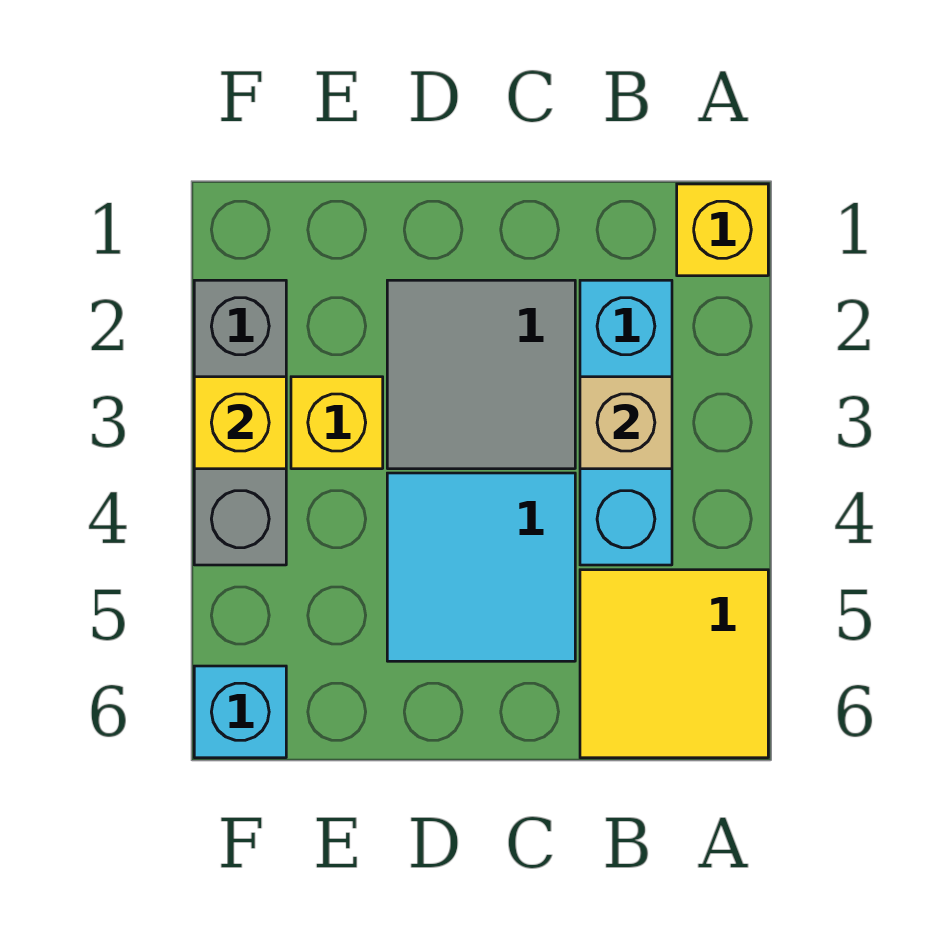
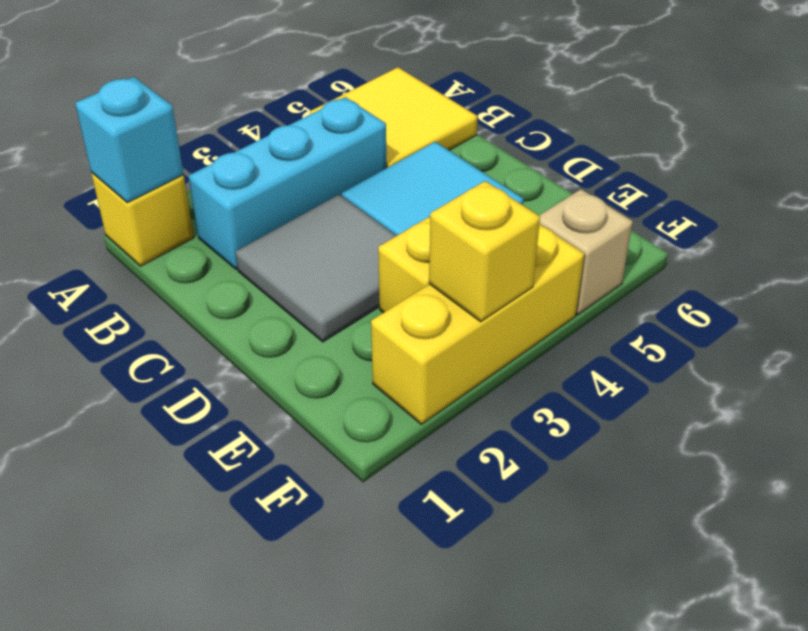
tan brick B3 level 2 -> tan brick F5 level 1
grey brick F2:F4 level 1 -> yellow brick F2:F4 level 1
cyan brick F6 level 1 -> cyan brick A1 level 2

